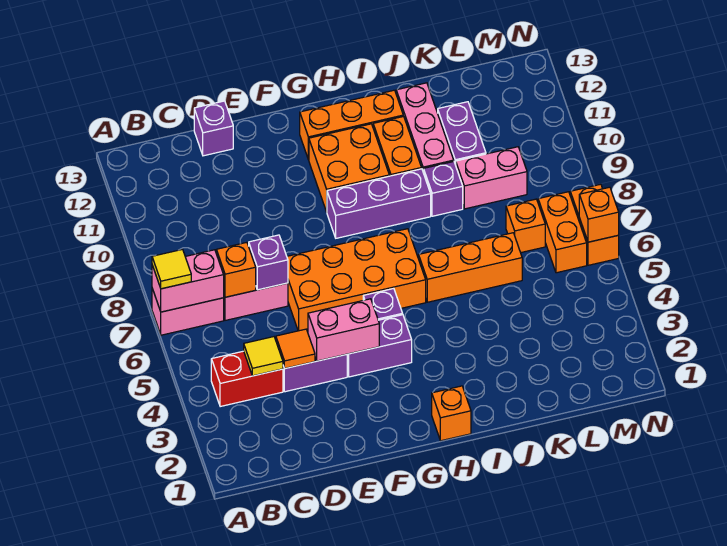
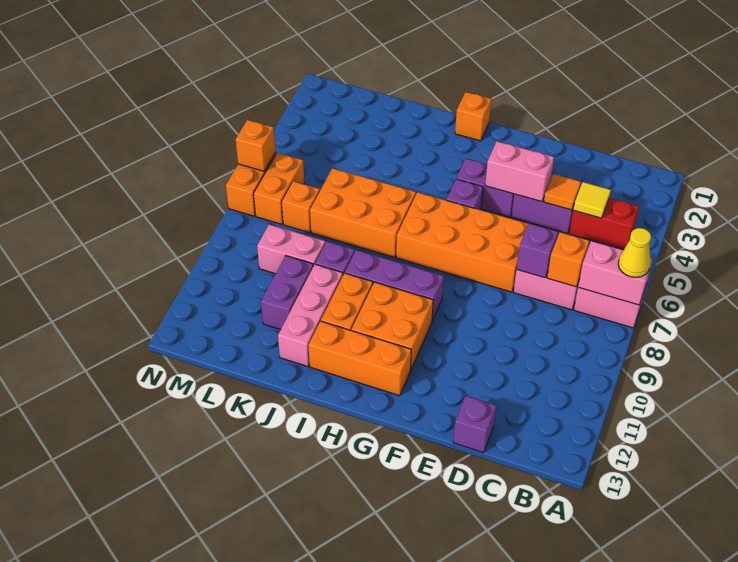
yellow tile A7 level 3 -> yellow cone A7 level 3
orange brick I6:K6 level 1 -> orange brick I6:K7 level 1

